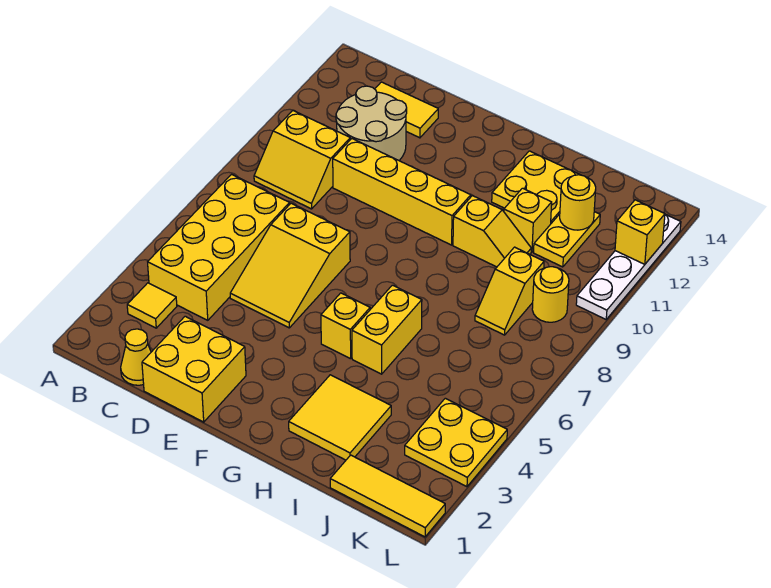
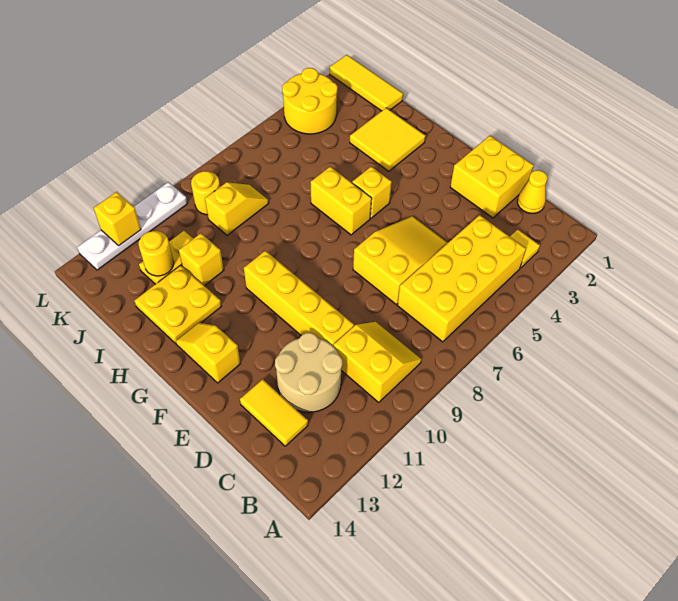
yellow brick H5:H6 level 1 -> yellow brick G6:H6 level 1
yellow slope H10:I10 level 1 top H -> yellow slope F13:G13 level 1 top F
yellow plate K3:L4 level 1 -> yellow round brick K3:L4 level 1

